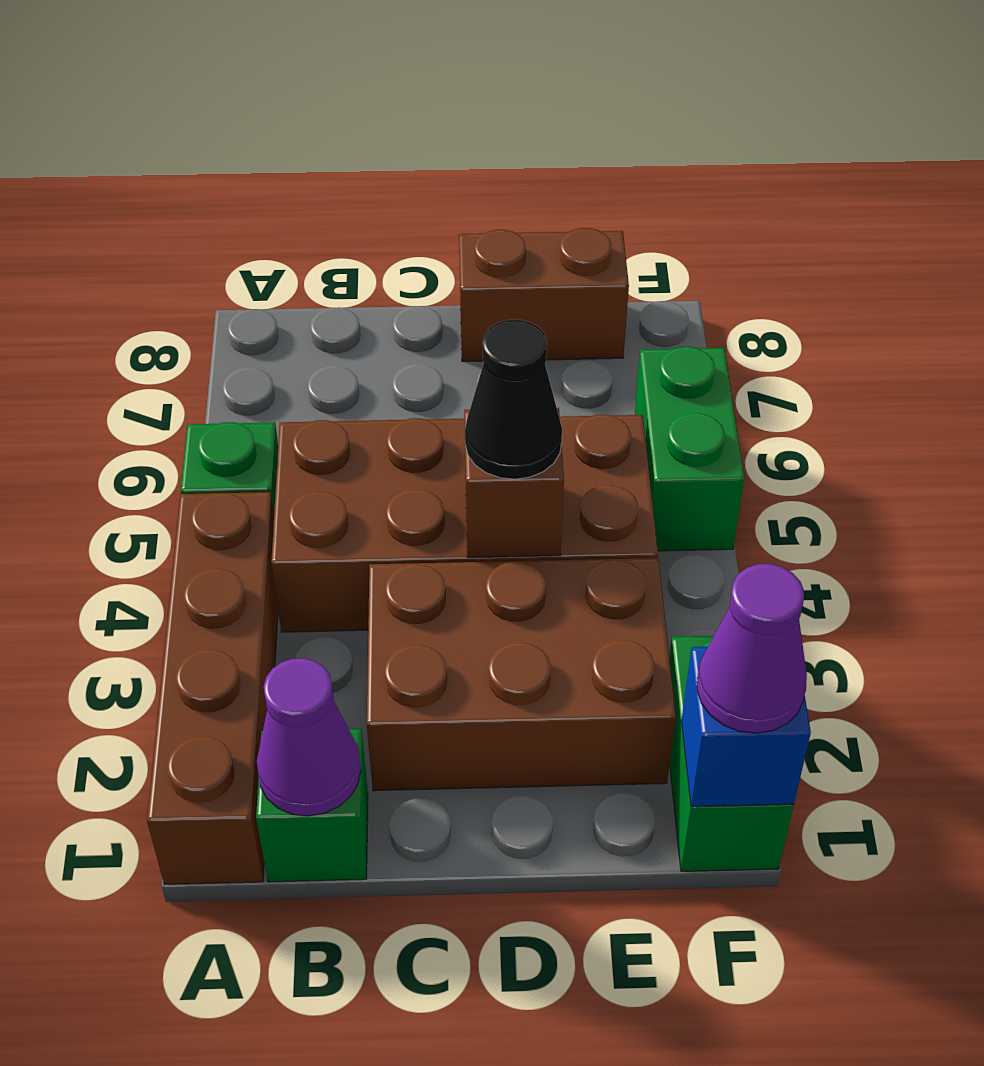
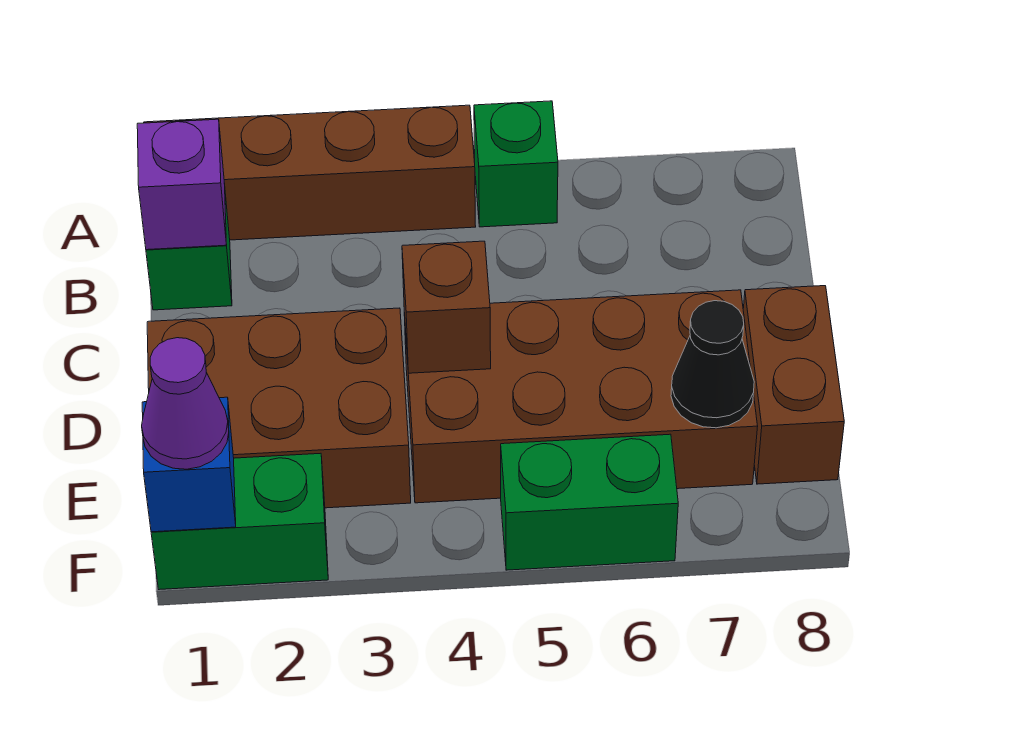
purple cone B1 level 2 -> purple brick B1 level 2
brown brick B4:E5 level 1 -> brown brick D4:E7 level 1
brown brick C2:E3 level 1 -> brown brick D1:E3 level 1
black cone D4 level 3 -> black cone E7 level 2

